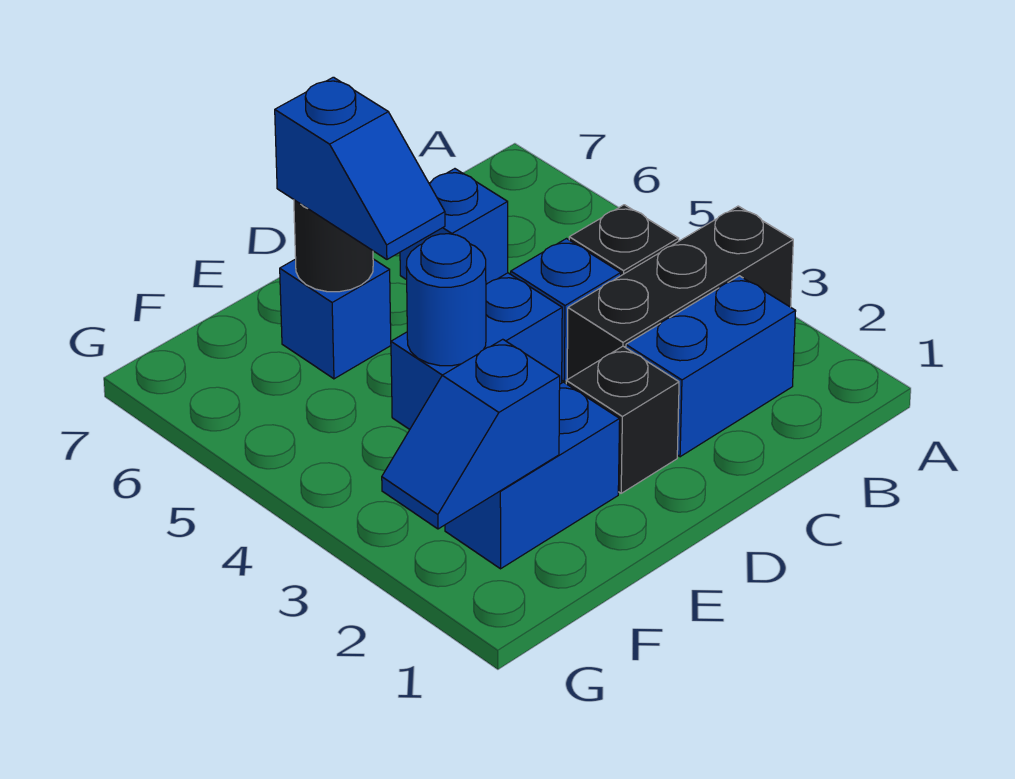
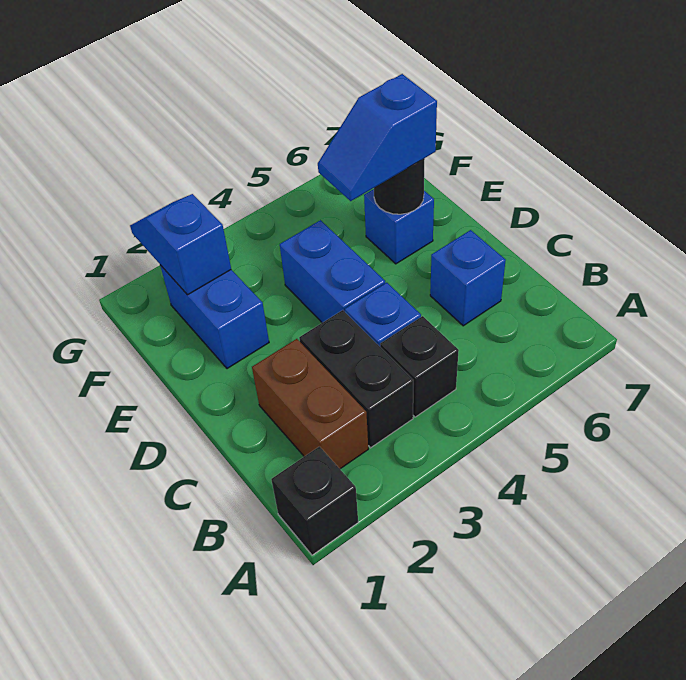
black brick A3:C3 level 1 -> black brick B3:C3 level 1
blue brick B2:C2 level 1 -> brown brick B2:C2 level 1
black brick D2 level 1 -> black brick A1 level 1
blue round brick E4 level 2 -> none

